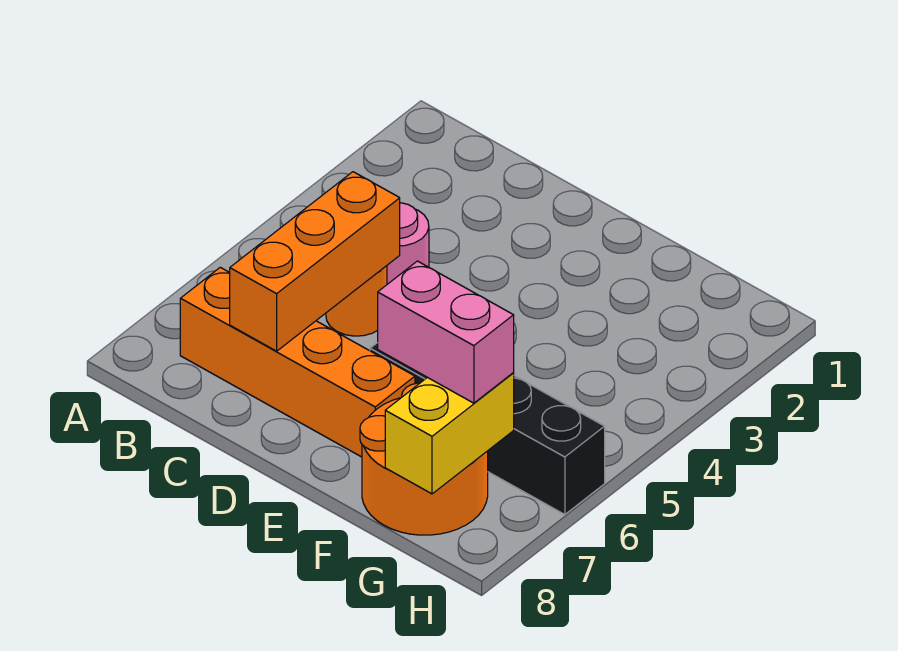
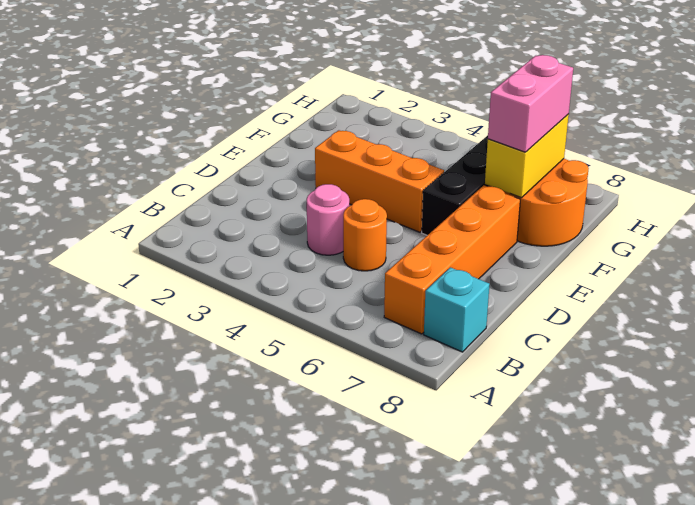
none -> cyan brick B8 level 1
orange brick C5:C7 level 2 -> orange brick E3:E5 level 1
yellow brick G7:G8 level 2 -> yellow brick F7:G7 level 2

